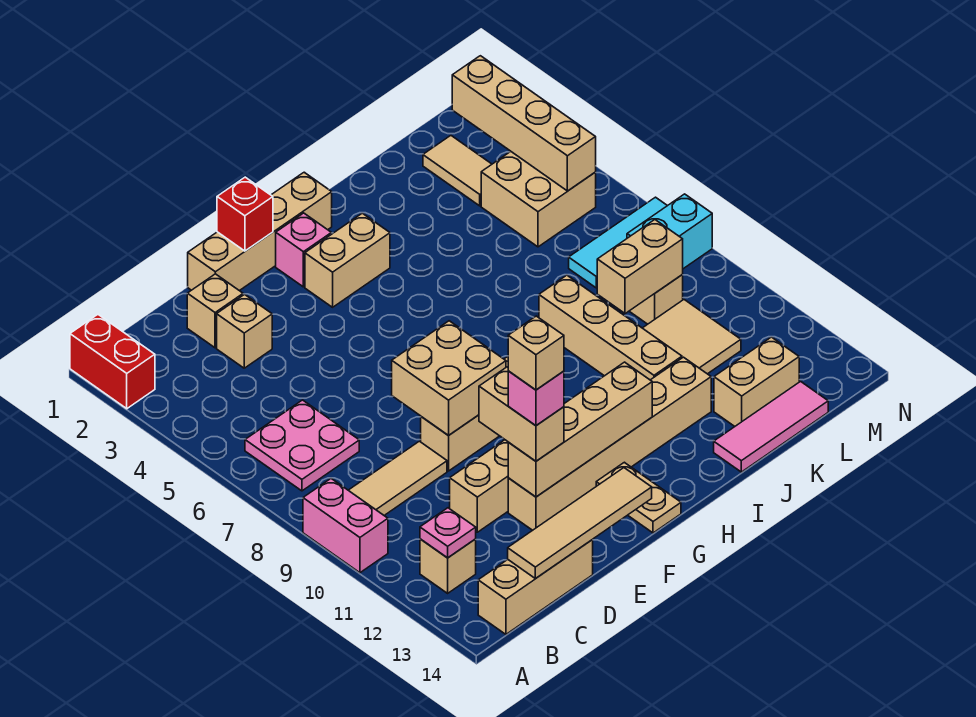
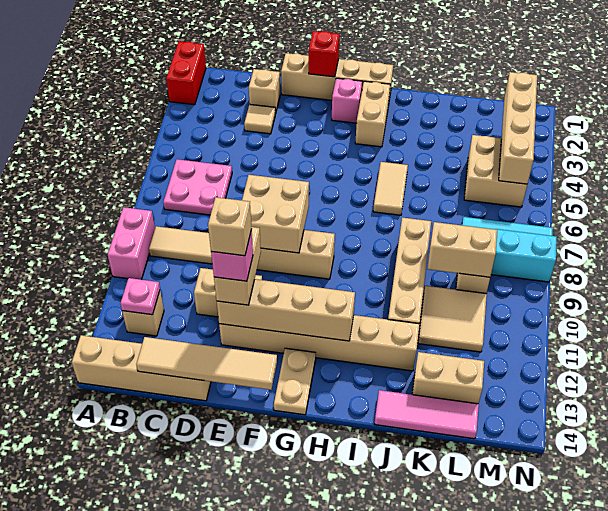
tan brick B14:D14 level 1 -> tan brick A14:D14 level 1
tan brick D3 level 1 -> tan tile D3 level 1
tan brick G3:H3 level 1 -> tan brick H2:H3 level 1
tan tile L2:L3 level 1 -> tan tile I5:I6 level 1

